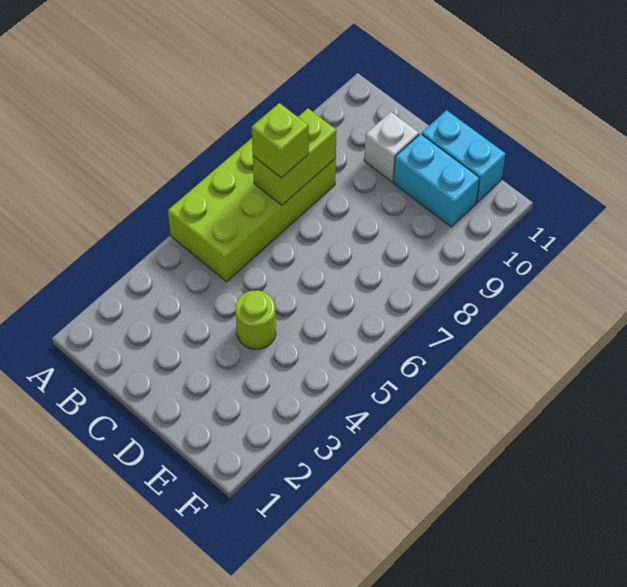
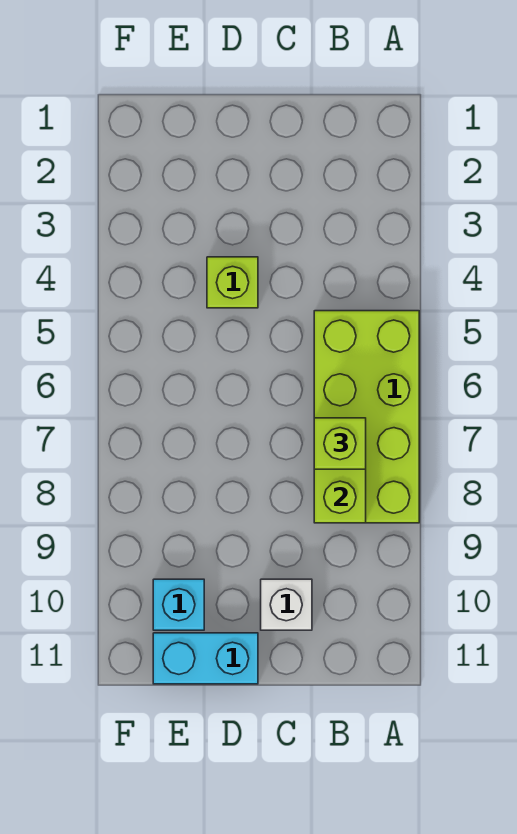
lime round brick D4 level 1 -> lime brick D4 level 1
cyan brick D10:E10 level 1 -> cyan brick E10 level 1

